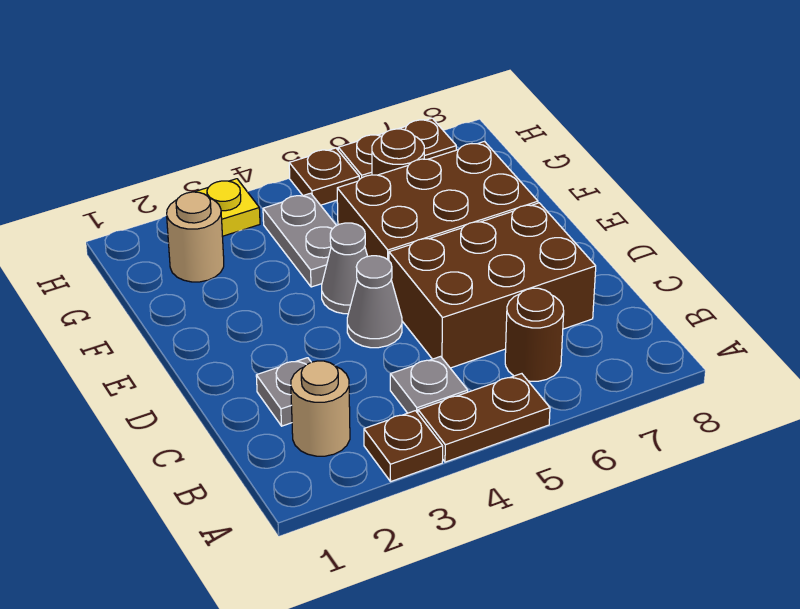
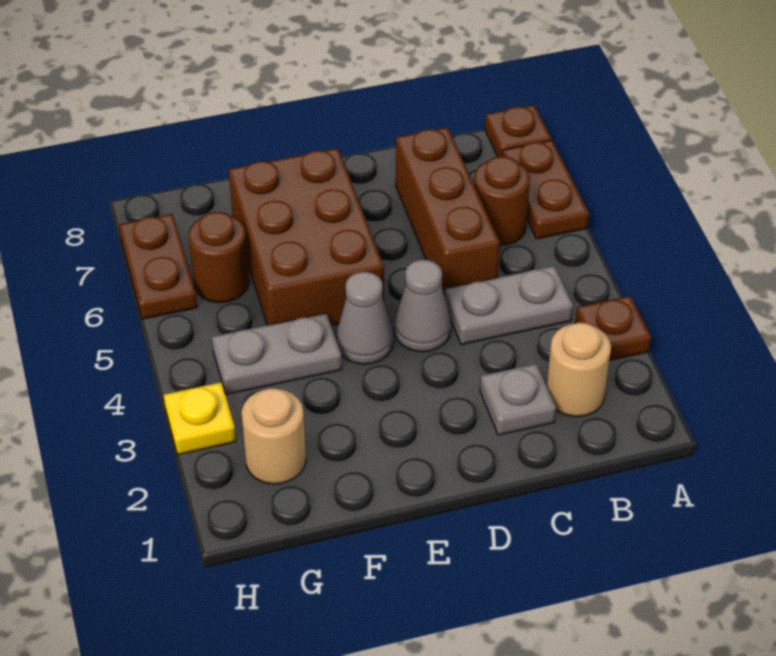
brown plate A4:A5 level 1 -> brown plate A6:A7 level 1
grey plate B4 level 1 -> grey plate B4:C4 level 1
brown brick C5:D7 level 1 -> brown brick C5:C7 level 1
brown plate H5 level 1 -> brown plate A8 level 1

